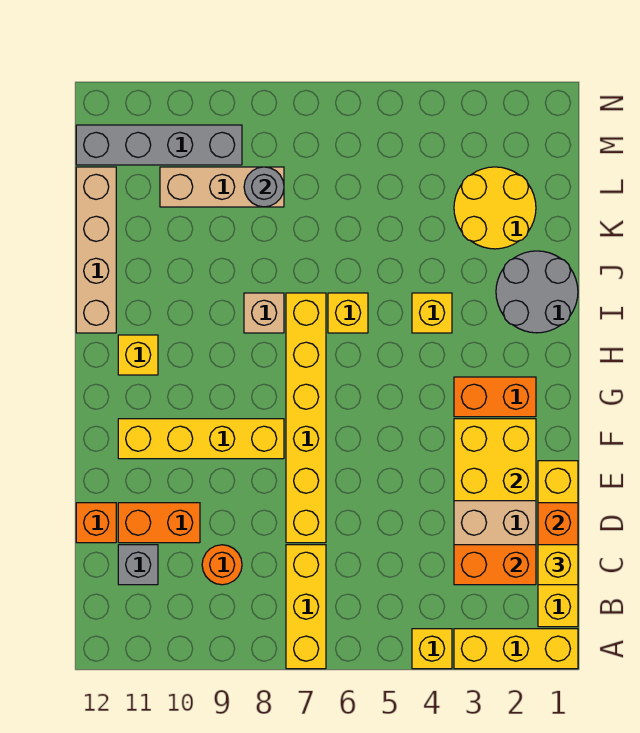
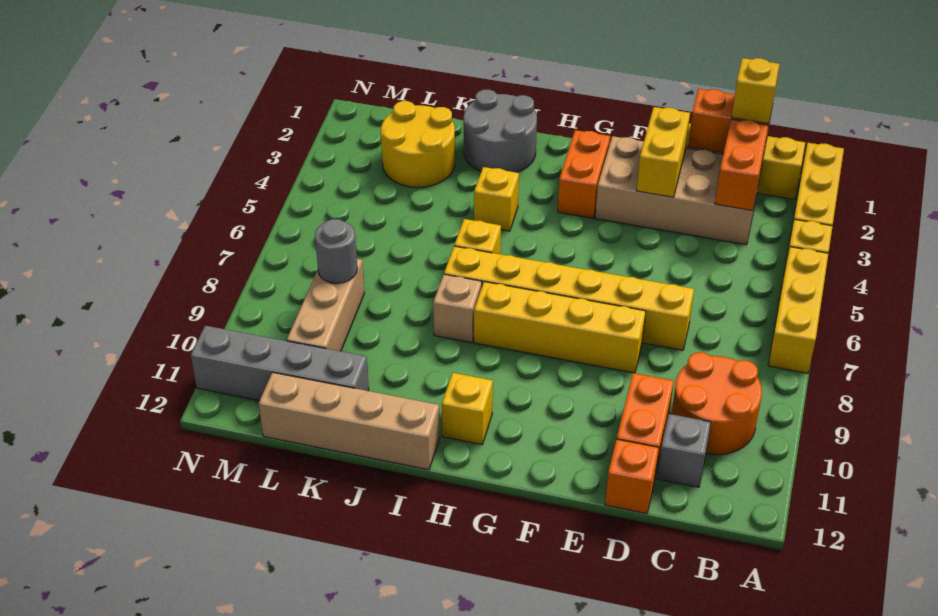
yellow brick A7:C7 level 1 -> yellow brick A5:A7 level 1
orange round brick C9 level 1 -> orange round brick B9:C10 level 1
yellow brick E2:F3 level 2 -> yellow brick E2:E3 level 2
yellow brick F8:F11 level 1 -> yellow brick E8:H8 level 1
grey brick M9:M12 level 1 -> grey brick K11:N11 level 1

